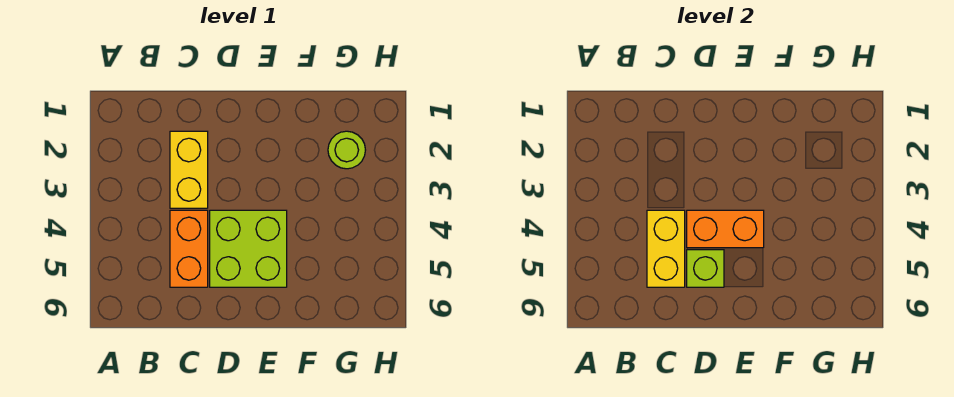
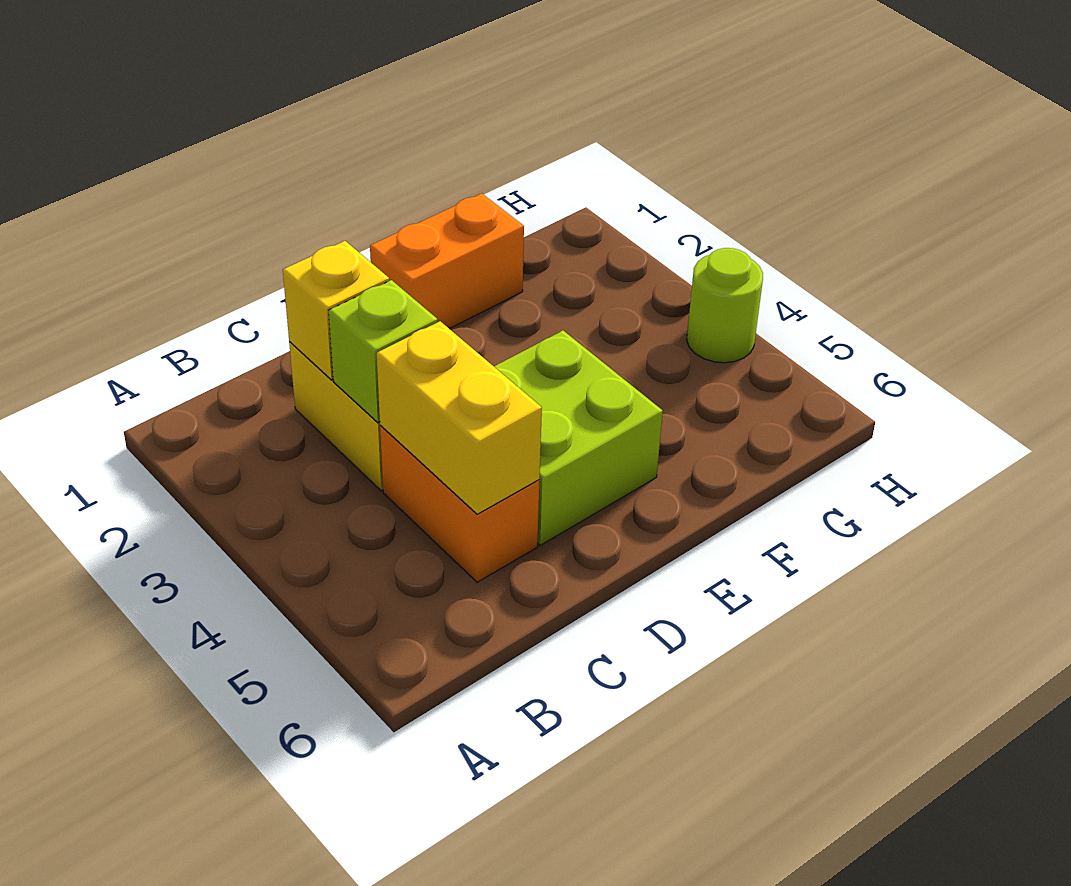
none -> yellow brick C2 level 2
orange brick D4:E4 level 2 -> orange brick E1:F1 level 1
lime brick D5 level 2 -> lime brick C3 level 2
lime round brick G2 level 1 -> lime round brick H4 level 1

